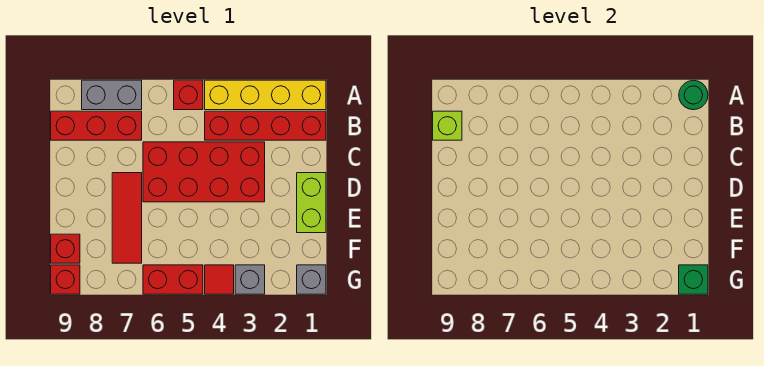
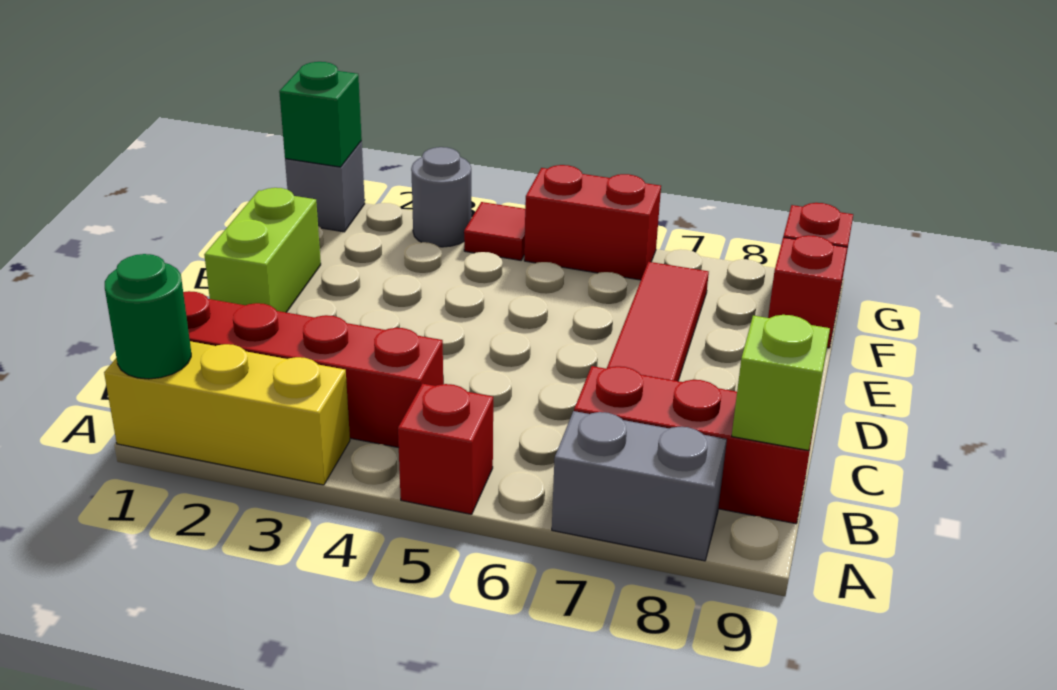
yellow brick A1:A4 level 1 -> yellow brick A1:A3 level 1
red brick C3:D6 level 1 -> none
grey brick G3 level 1 -> grey round brick G3 level 1

